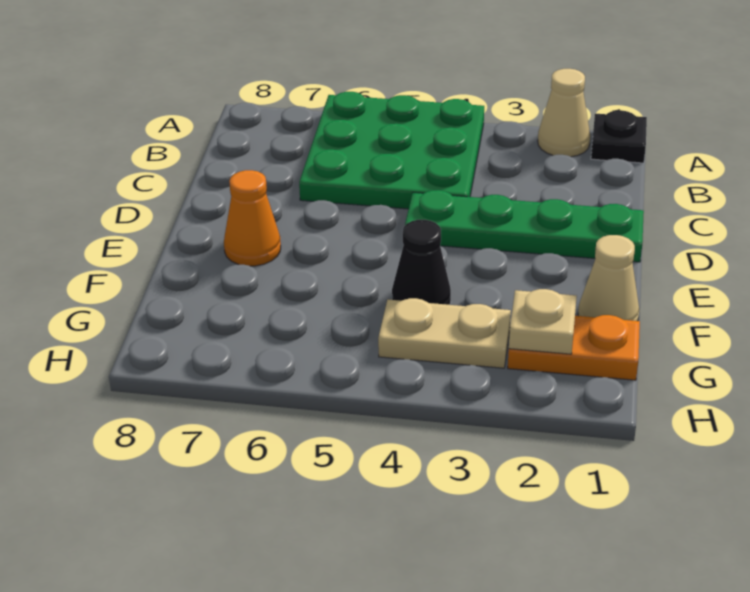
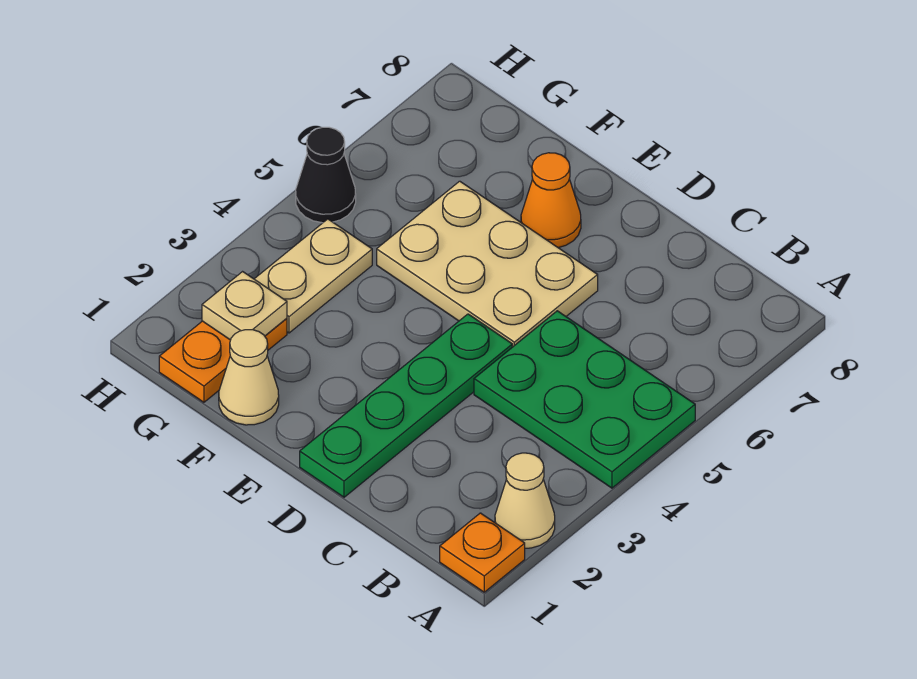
black plate A1 level 1 -> orange plate A1 level 1
green plate A4:C6 level 1 -> green plate A4:C5 level 1
none -> tan plate D5:F6 level 1
black cone F4 level 1 -> black cone H5 level 1

